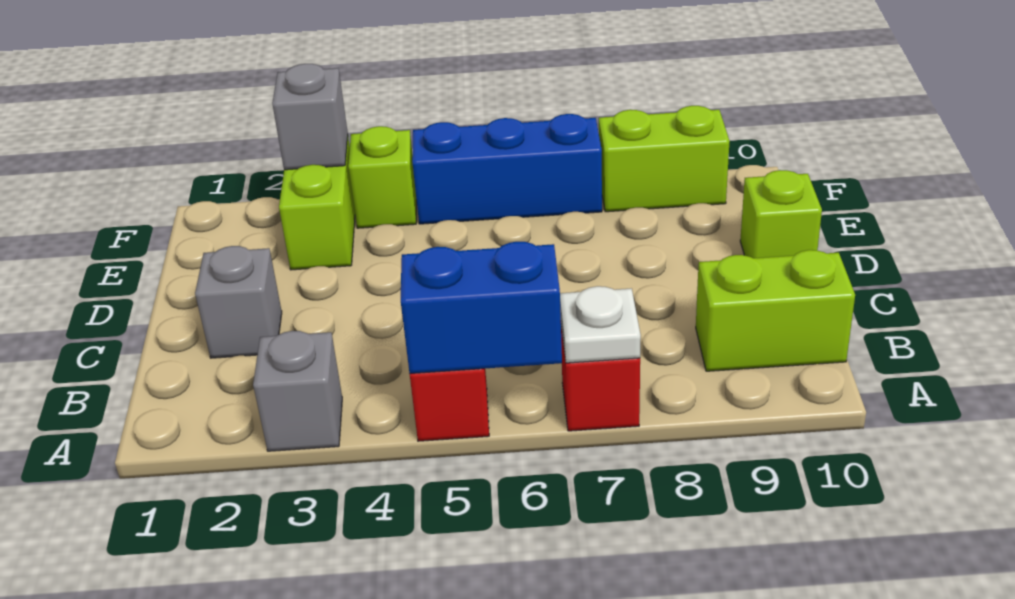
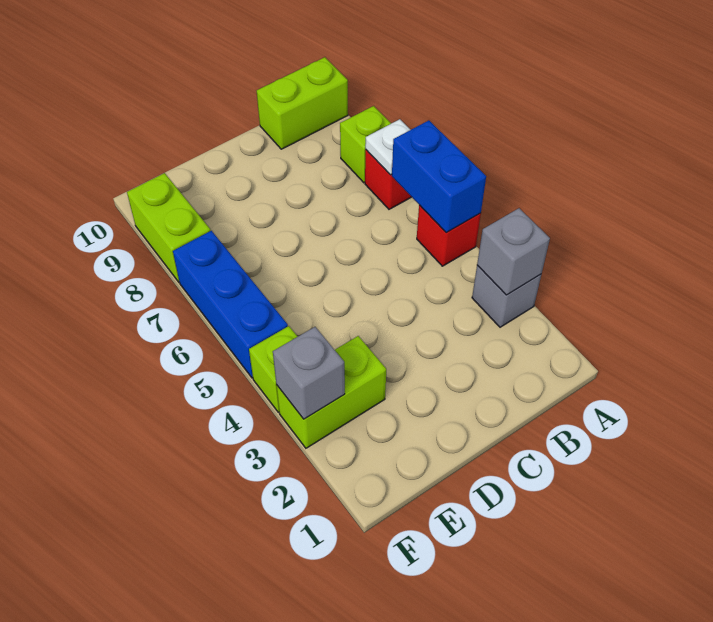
lime brick B9:B10 level 1 -> lime brick A10:B10 level 1
grey brick C2 level 1 -> grey brick A3 level 2
lime brick D10 level 1 -> lime brick A8 level 1

